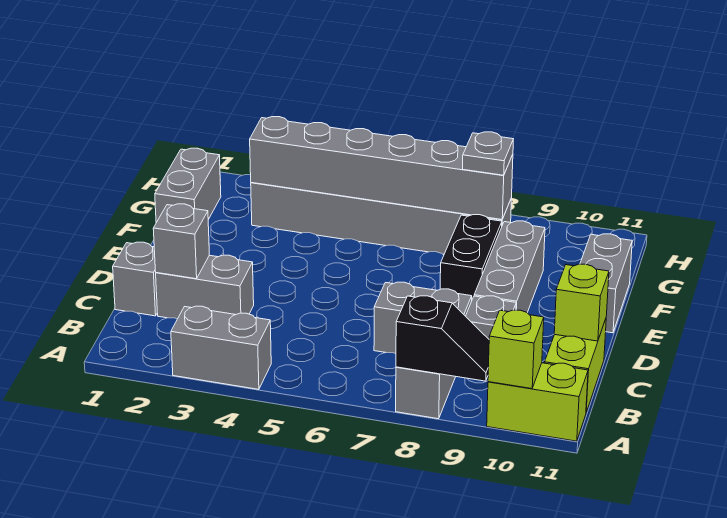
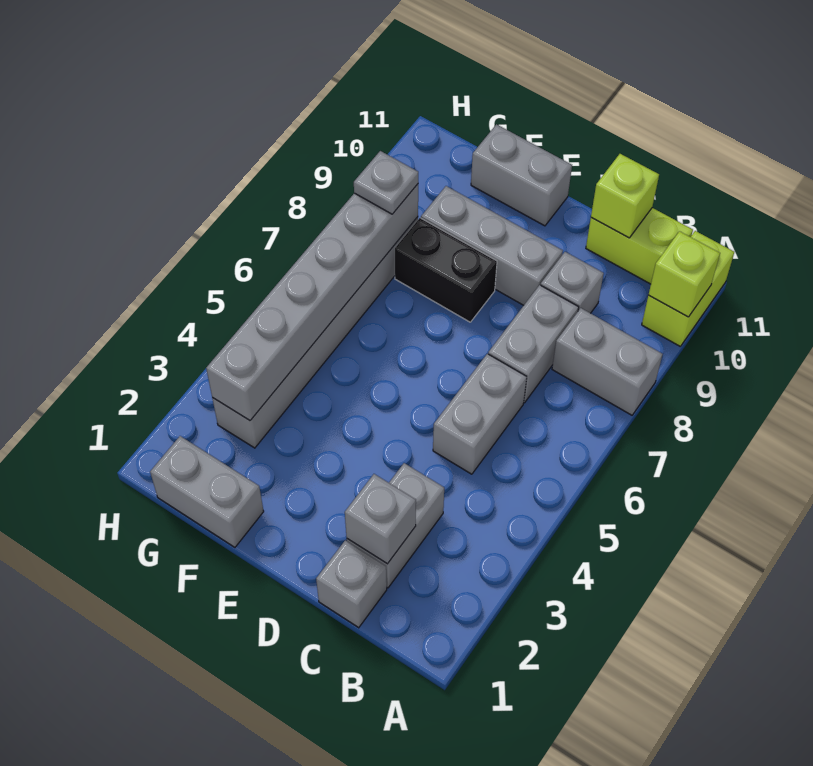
grey brick A3:A4 level 1 -> grey brick C5:C6 level 1
black slope A8:A9 level 2 top 8 -> none

